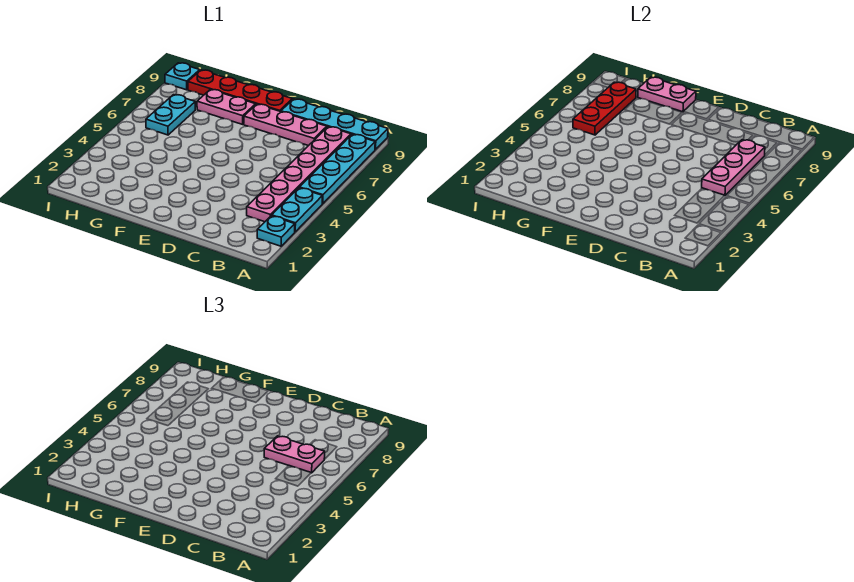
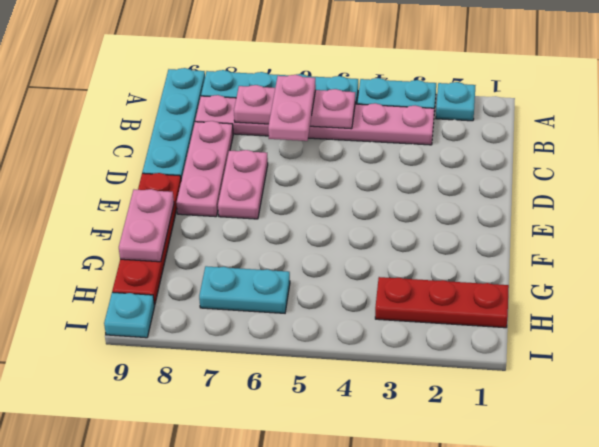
pink plate F8:G8 level 1 -> pink plate D7:E7 level 1
red plate H6:H8 level 2 -> red plate H1:H3 level 1

